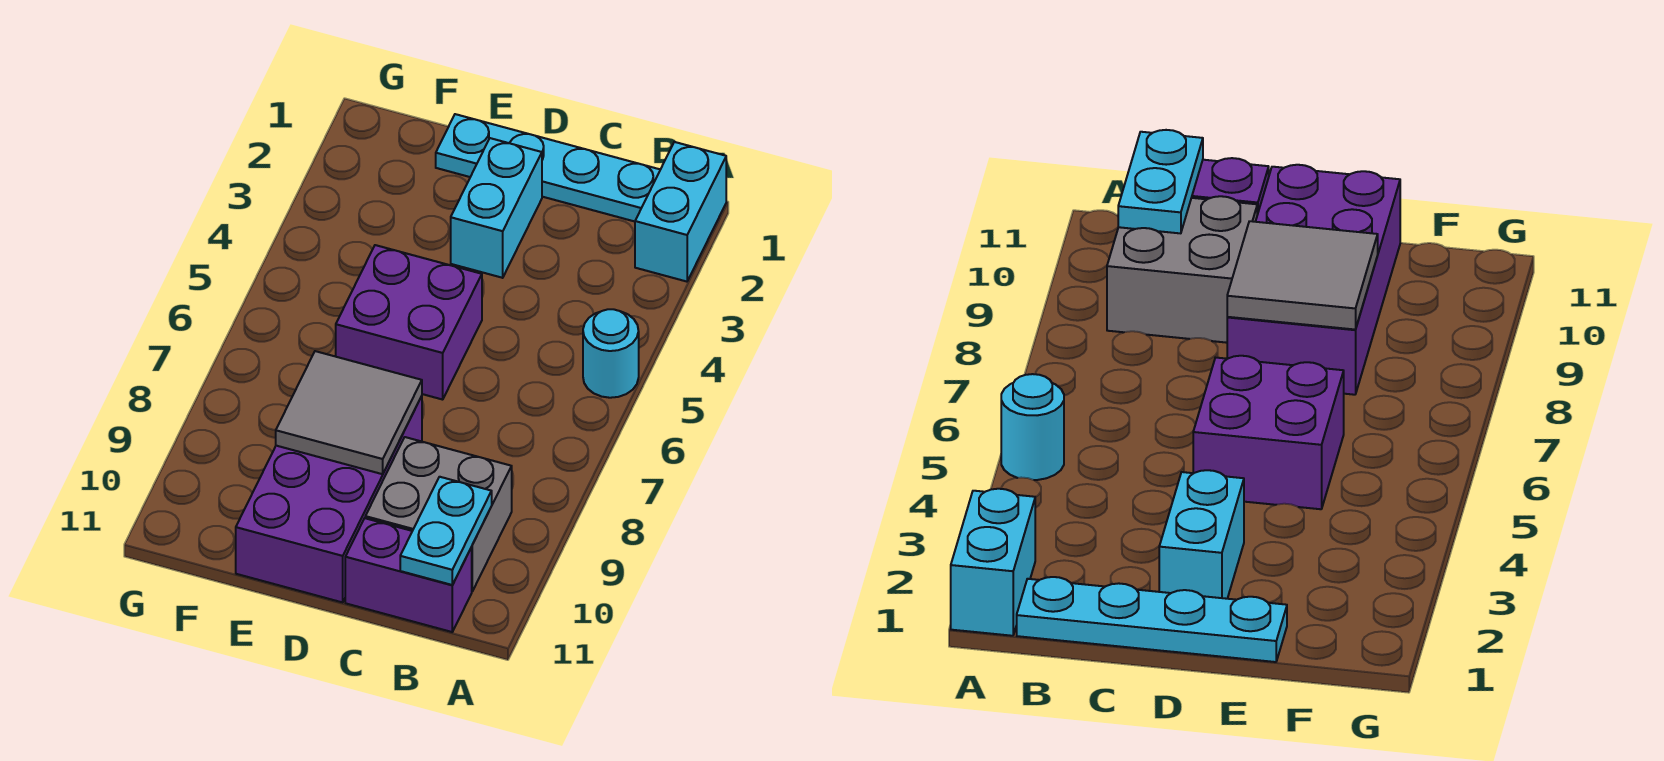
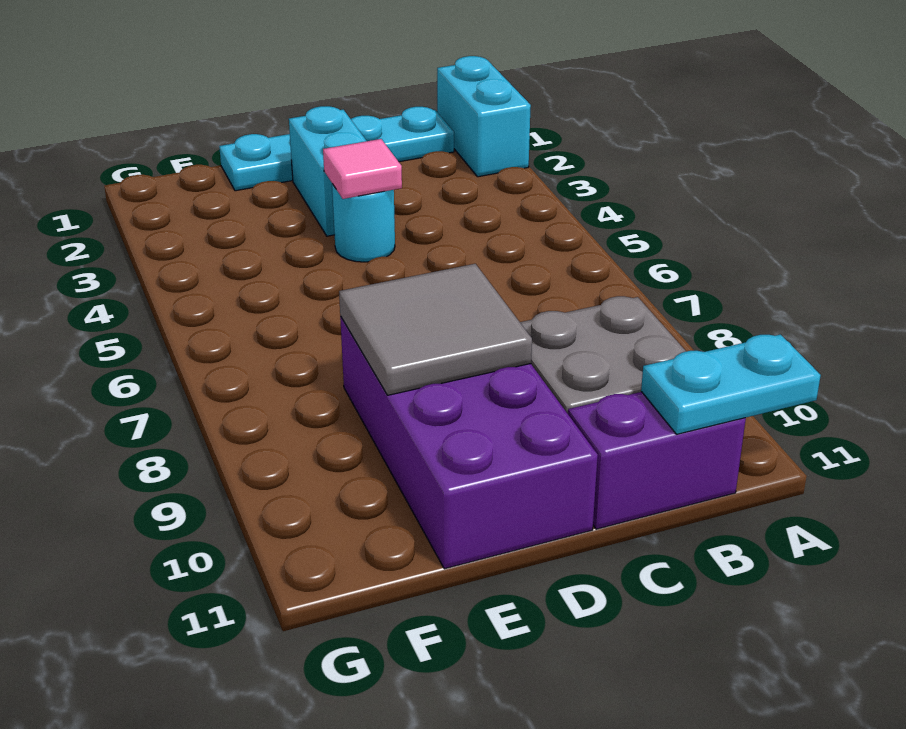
cyan round brick A5 level 1 -> cyan round brick D4 level 1
cyan plate B10:B11 level 2 -> cyan plate A11:B11 level 2
none -> pink tile D4 level 2
purple brick D5:E6 level 1 -> none

